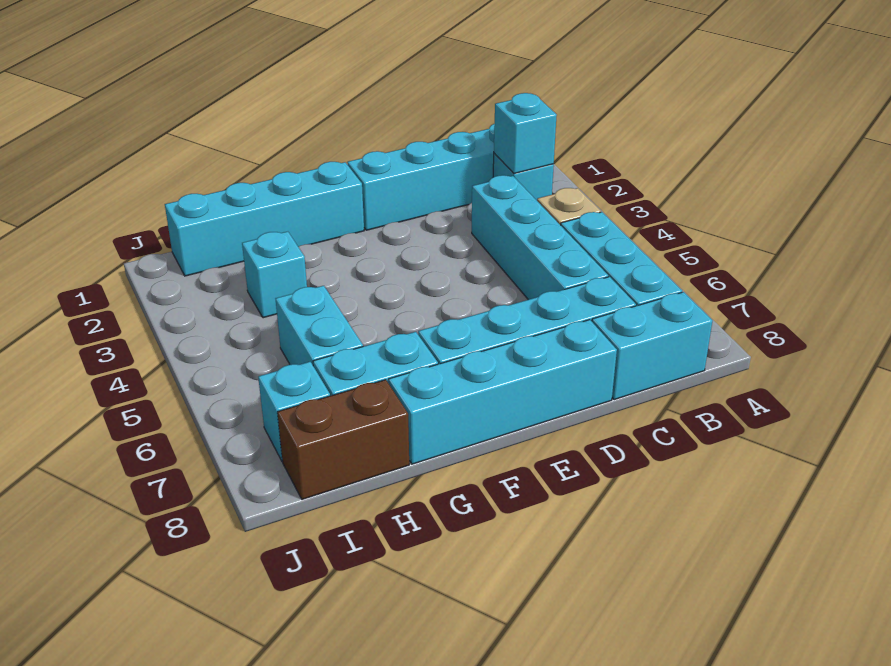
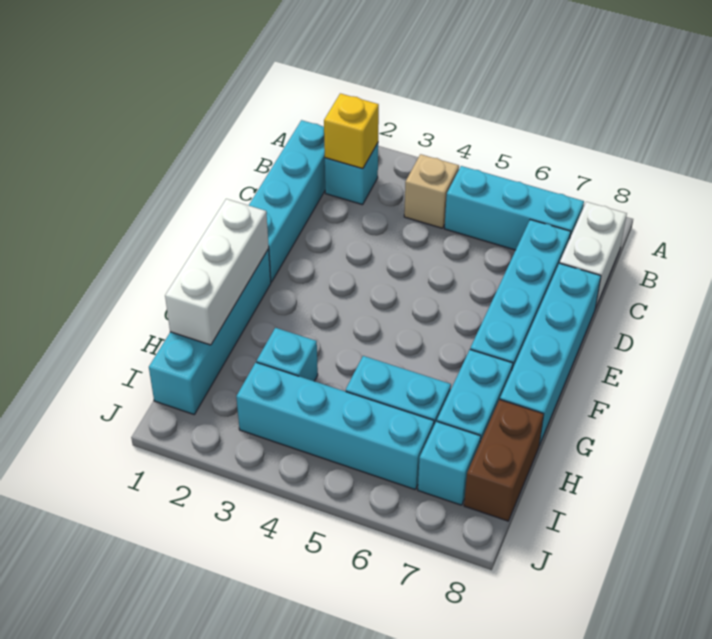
cyan brick B2 level 2 -> yellow brick B2 level 2
cyan brick B8:C8 level 1 -> white brick B8:C8 level 1
cyan brick C3:C6 level 1 -> cyan brick I3:I6 level 1
none -> white brick F1:H1 level 2

